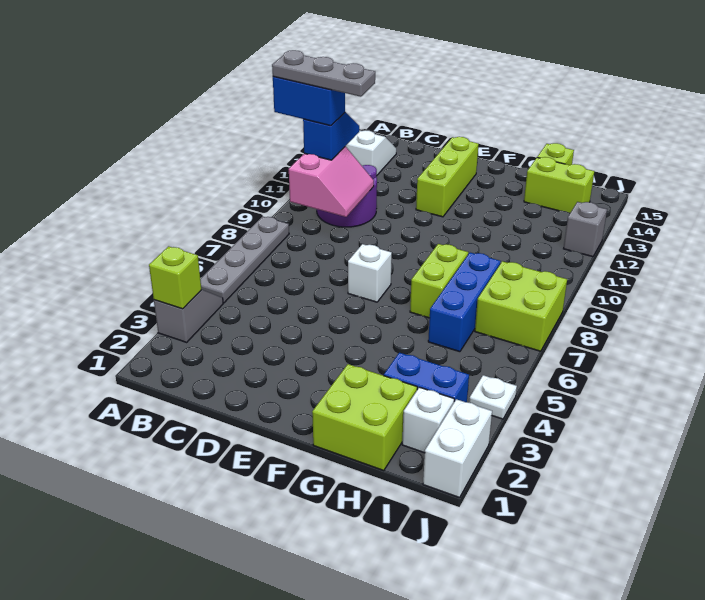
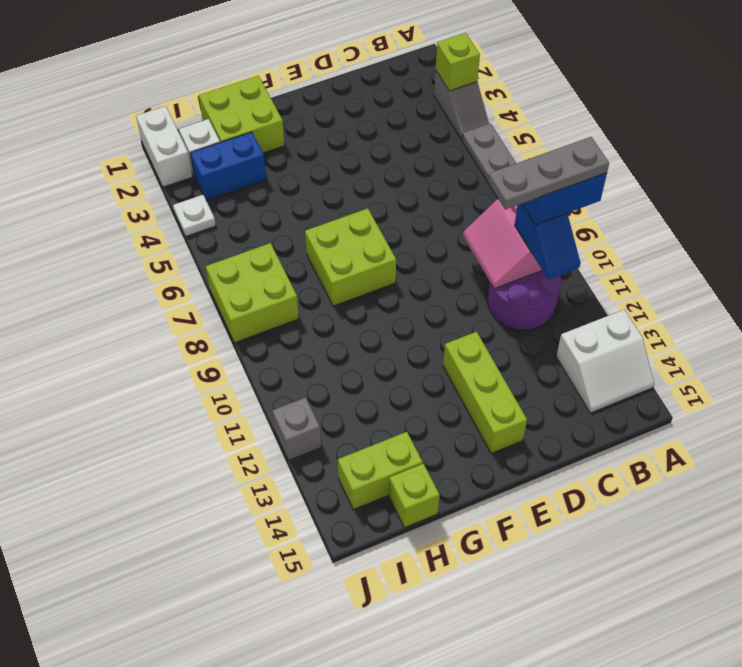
white brick E7 level 1 -> none
lime brick G7:G8 level 1 -> lime brick F7:G8 level 1
blue brick H6:H8 level 1 -> none

